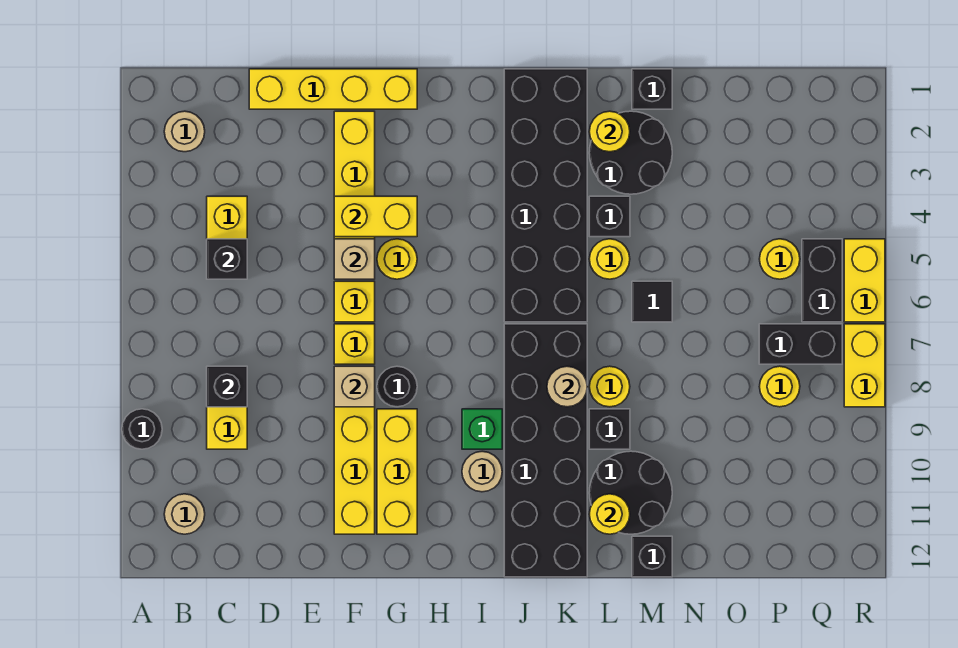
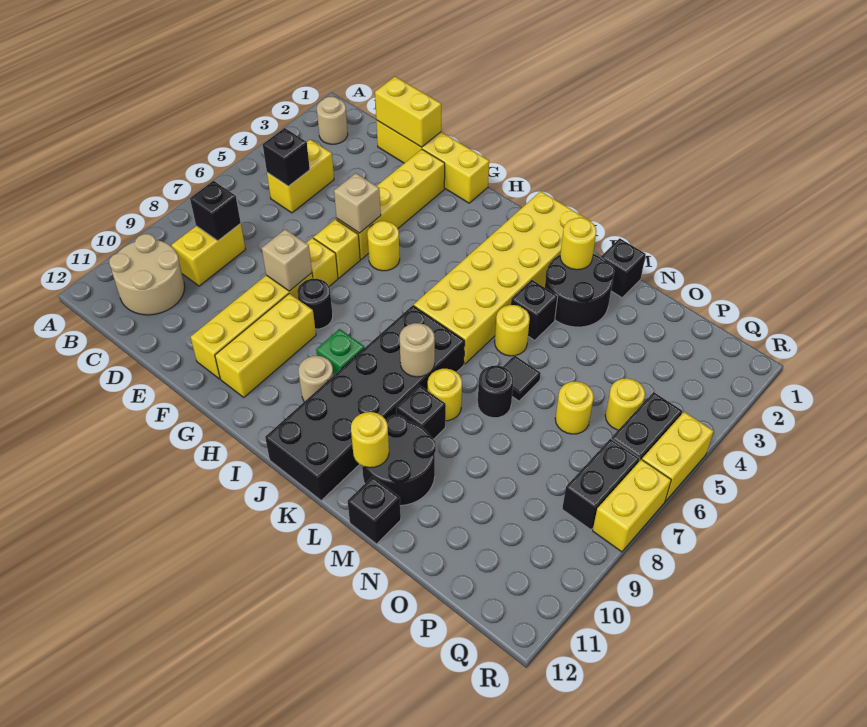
black round brick A9 level 1 -> black round brick M7 level 1
tan round brick B11 level 1 -> tan round brick B10:C11 level 1
yellow brick F4:G4 level 2 -> yellow brick D1:E1 level 2
black brick J1:K6 level 1 -> yellow brick J1:K6 level 1
black brick P7:Q7 level 1 -> black brick Q7:Q8 level 1
yellow round brick P8 level 1 -> yellow round brick O6 level 1

